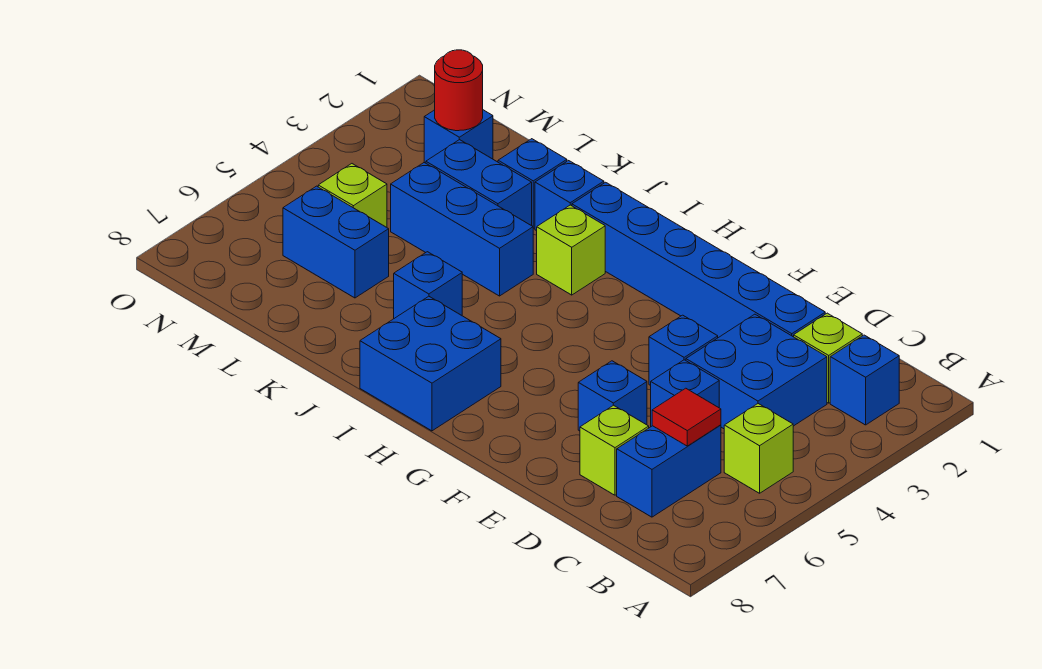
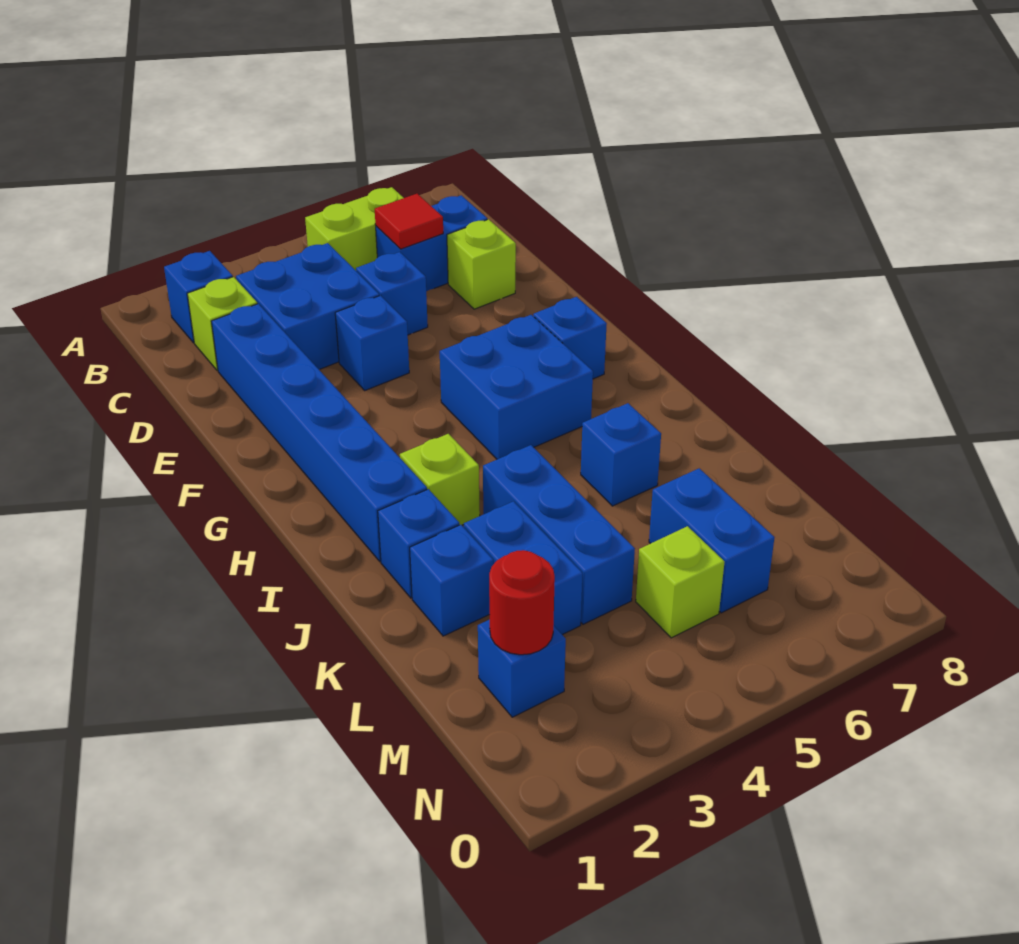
lime brick B5 level 1 -> lime brick B5:B6 level 1
blue brick E6 level 1 -> blue brick G7 level 1
blue brick H7:I8 level 1 -> blue brick G5:H6 level 1

